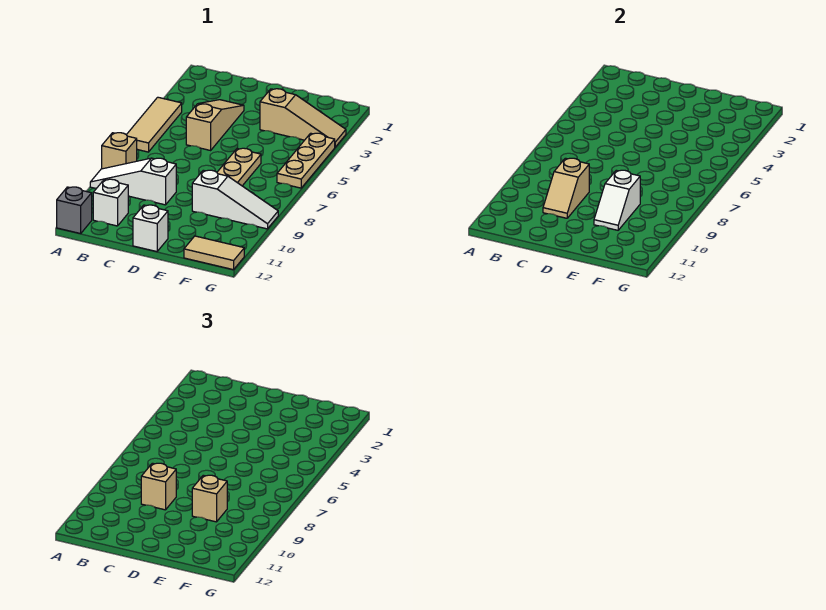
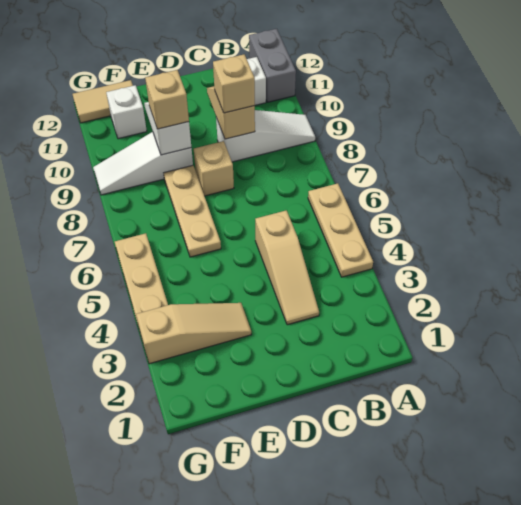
tan tile A4:A6 level 1 -> tan plate A4:A6 level 1
tan brick A8 level 1 -> tan brick D8 level 1
grey brick A12 level 1 -> grey brick A11:A12 level 1
white brick D12 level 1 -> white brick F11 level 1
tan slope E3:G3 level 1 top E -> tan slope E3:G3 level 1 top G

